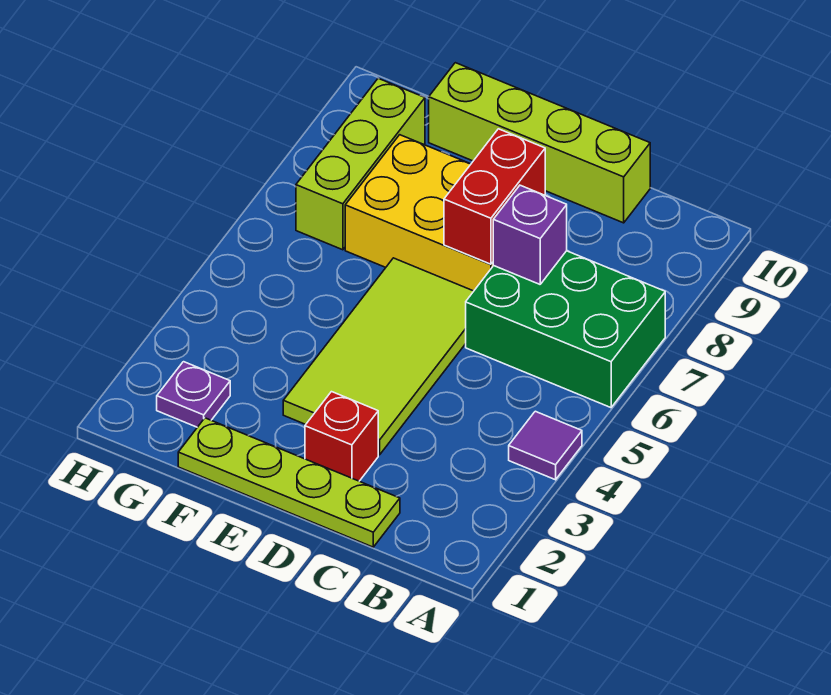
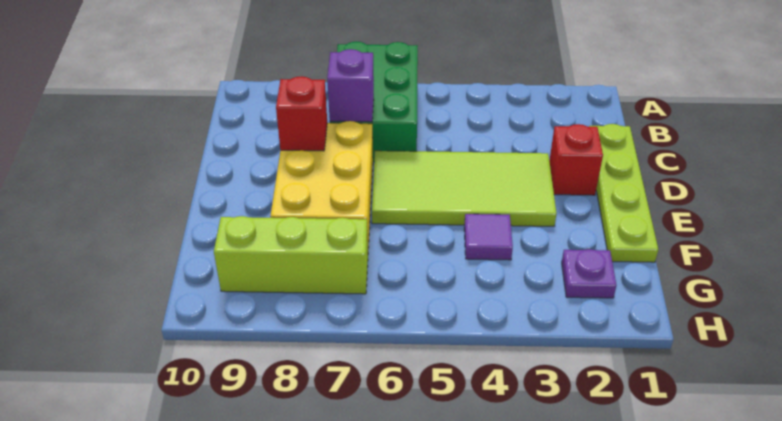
purple tile A4 level 1 -> purple tile F4 level 1
lime brick C10:F10 level 1 -> none
red brick D7:D8 level 2 -> red brick D8 level 2

